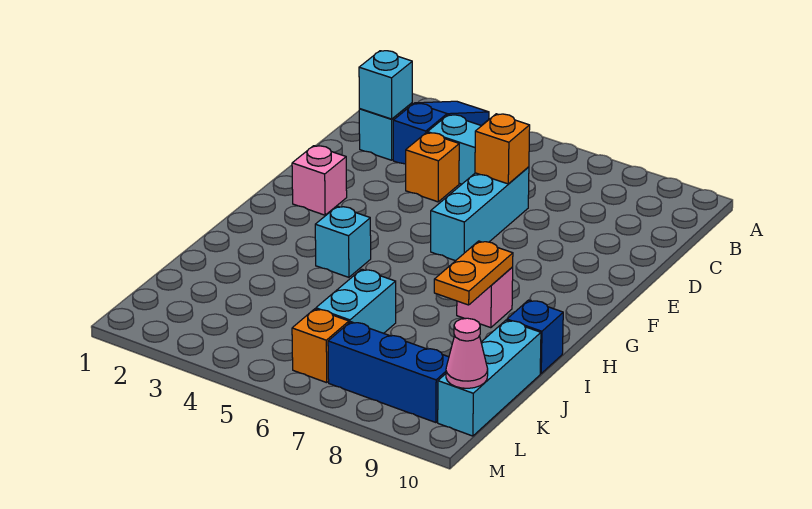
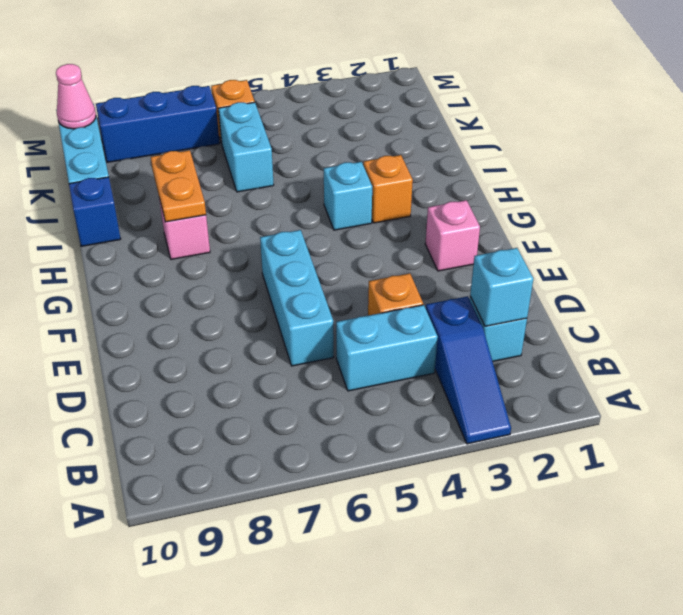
orange brick D6 level 2 -> orange brick H3 level 1

